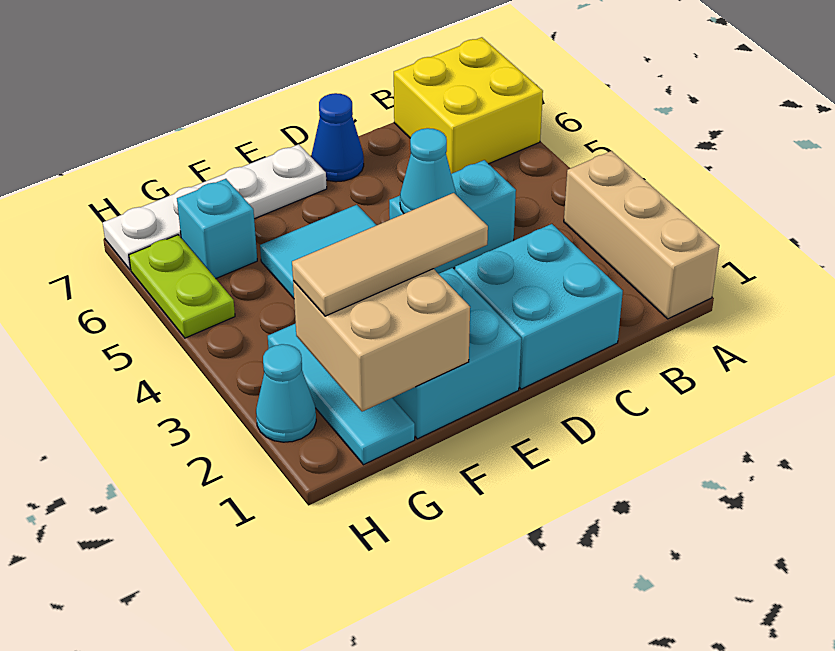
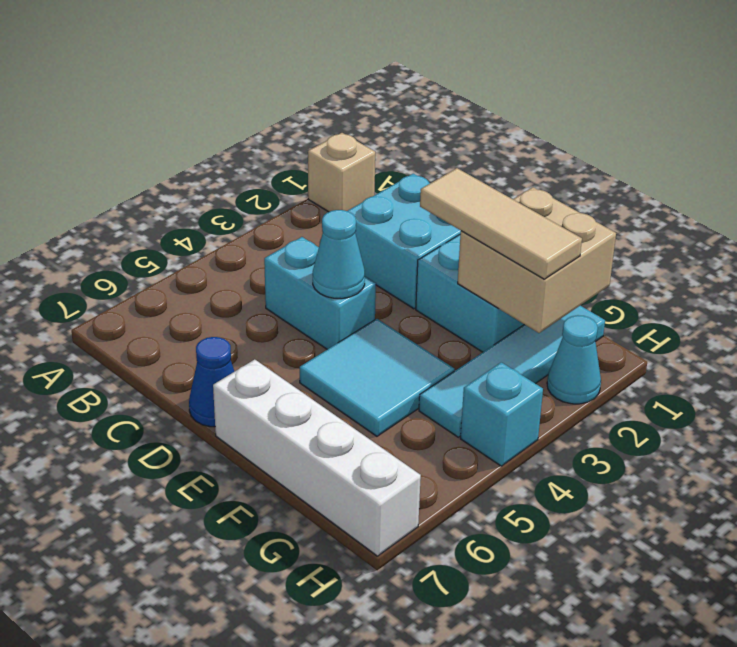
tan brick A1:A3 level 1 -> tan brick A1 level 1
yellow brick A6:B7 level 1 -> none
white plate E7:H7 level 1 -> white brick E7:H7 level 1
cyan tile G1:G3 level 1 -> cyan tile G1:G4 level 1
cyan brick G6 level 1 -> cyan brick H4 level 1
lime plate H5:H6 level 1 -> none

